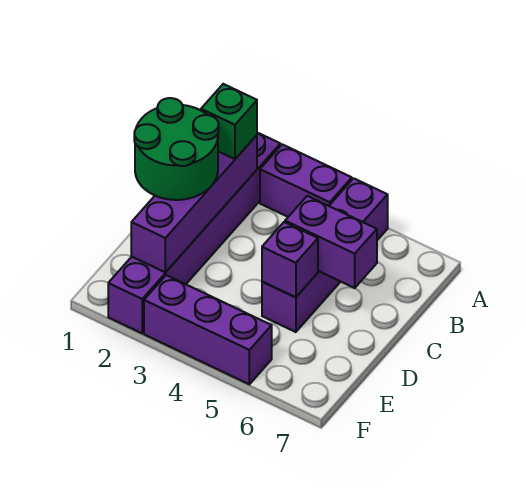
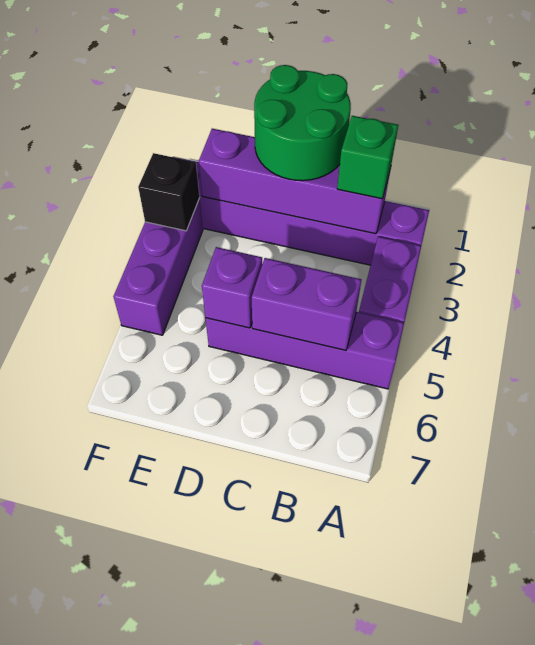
purple brick C5:C6 level 2 -> purple brick B5:C5 level 2
none -> black brick F3 level 2

